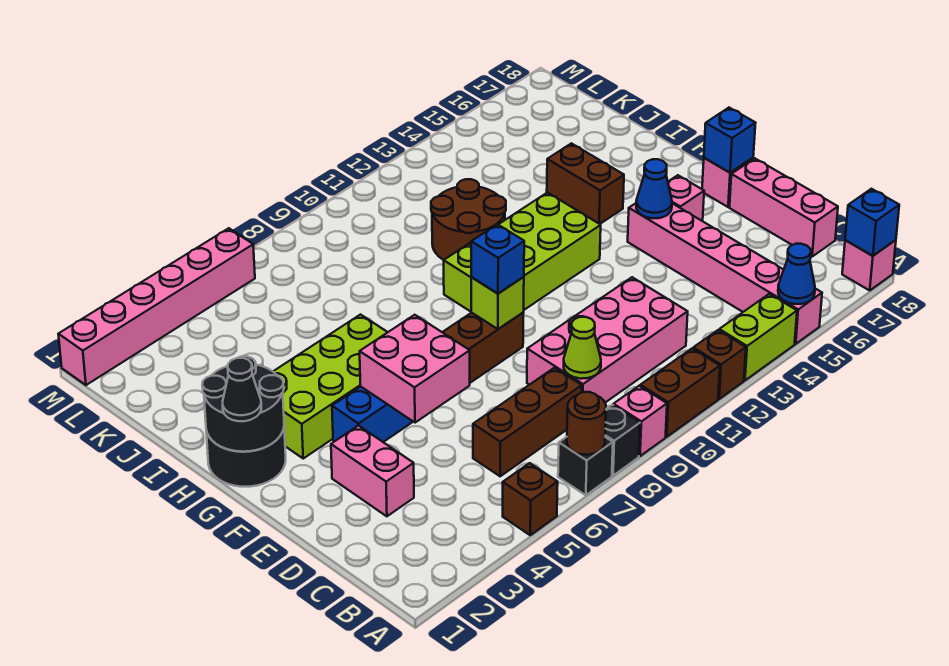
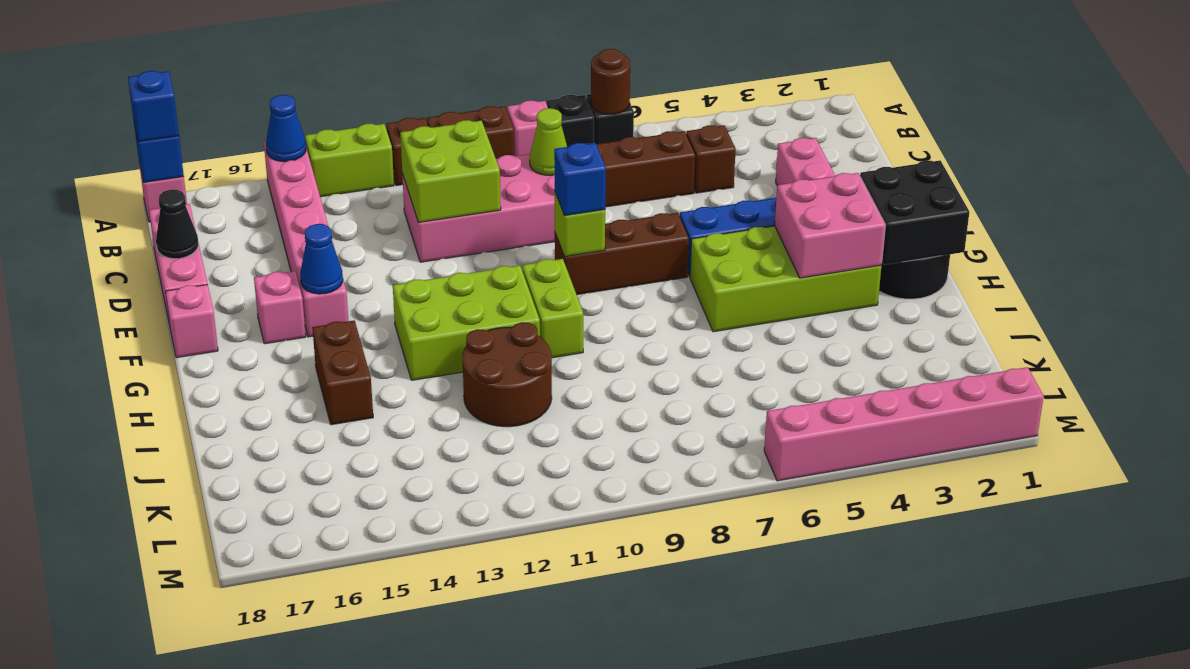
brown brick A5 level 1 -> brown brick C5 level 1
none -> lime brick C11:D12 level 2
pink brick E5:F6 level 2 -> pink brick G3:H4 level 2
blue brick F18 level 2 -> blue brick A18 level 3
black round brick G1:H2 level 2 -> black brick G1:H2 level 2
black cone G1 level 3 -> black cone D18 level 2

